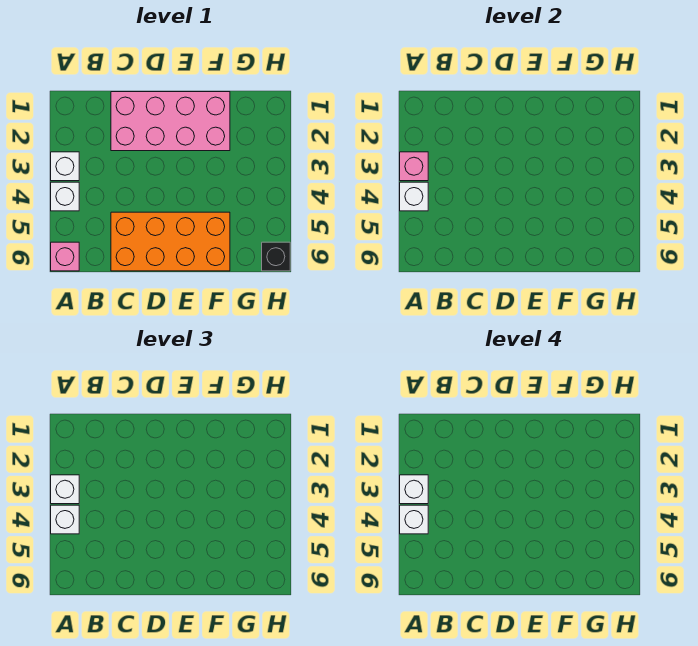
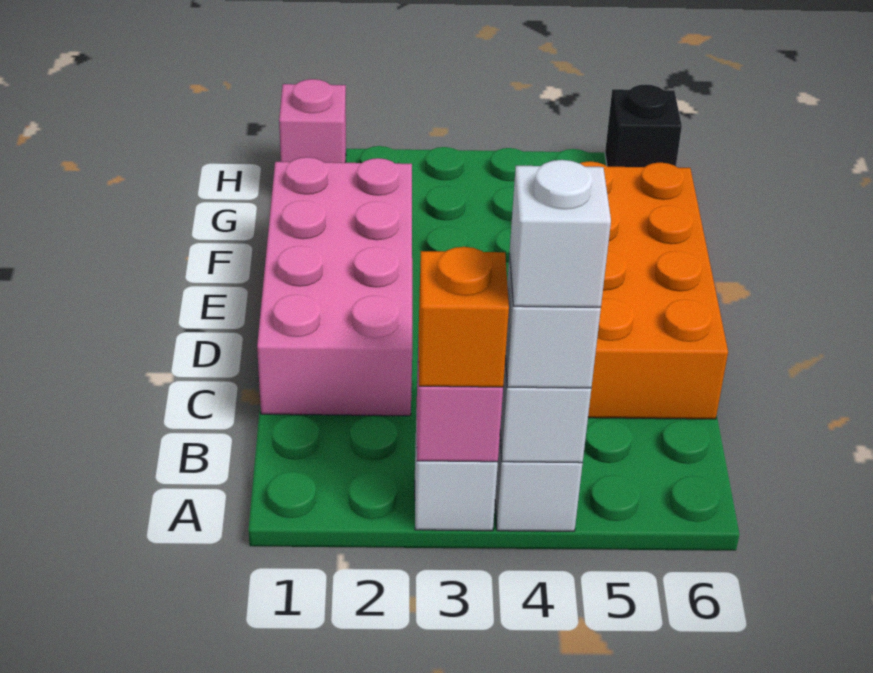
white brick A3 level 3 -> orange brick A3 level 3
white brick A3 level 4 -> none
pink brick A6 level 1 -> pink brick H1 level 1

